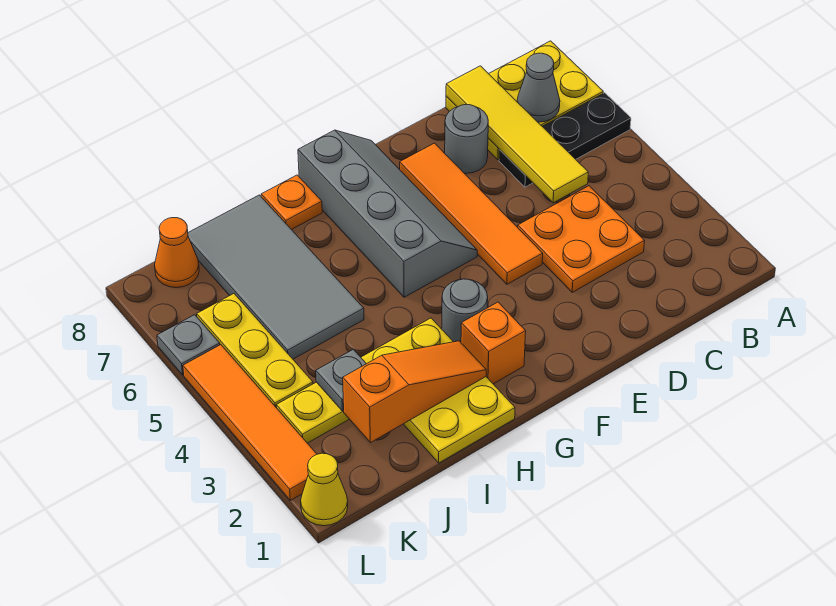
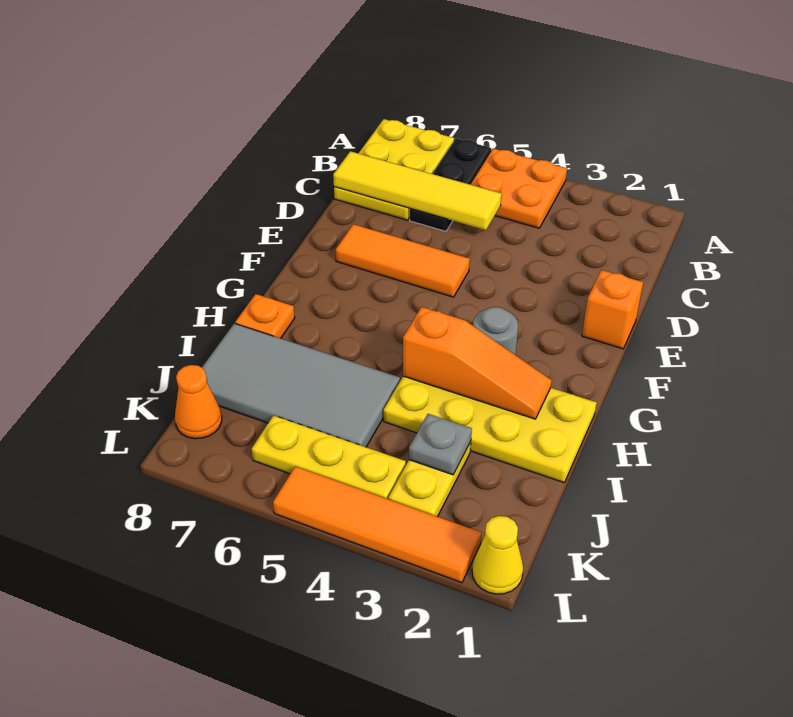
grey cone B7 level 2 -> none
orange plate C3:D4 level 1 -> orange plate A4:B5 level 1
grey round brick D7 level 1 -> none
orange tile E4:E7 level 1 -> orange tile E5:E7 level 1
grey slope F5:G8 level 1 top G -> none
orange brick G2 level 1 -> orange brick E1 level 1
yellow plate H1:I3 level 1 -> yellow plate H1:I4 level 1
orange slope H2:J2 level 2 top J -> orange slope H2:H4 level 2 top 4
grey plate L6 level 1 -> none

